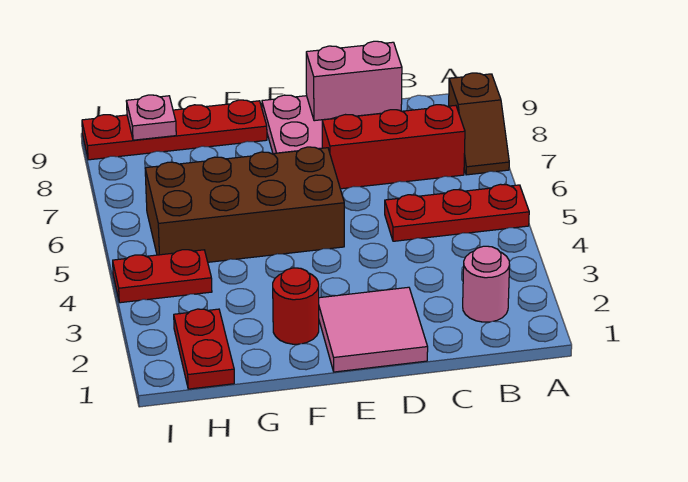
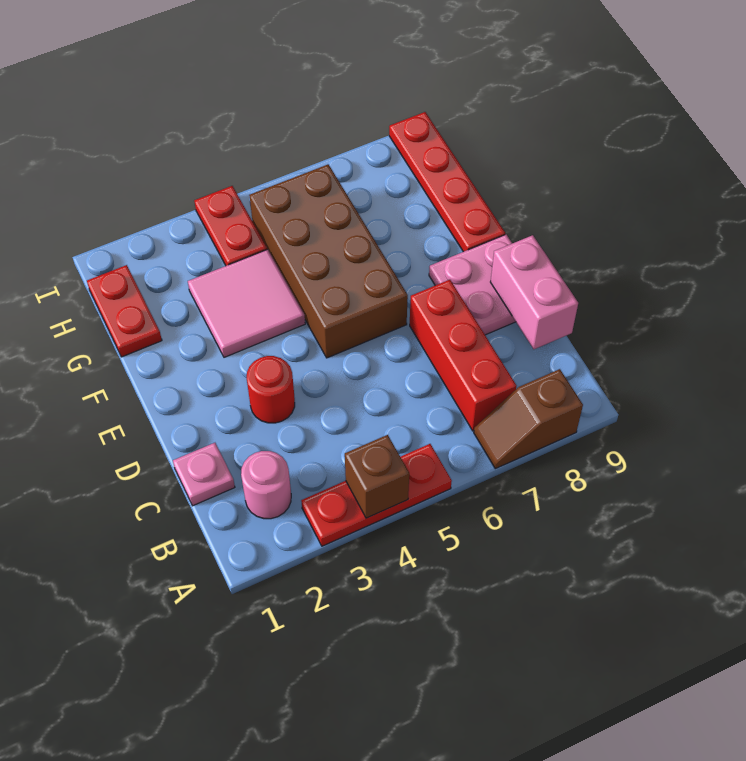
none -> brown brick A4 level 2
red plate A5:C5 level 1 -> red plate A3:A5 level 1
pink tile D1:E2 level 1 -> pink tile F3:G4 level 1
red round brick F2 level 1 -> red round brick D3 level 1
red plate H1:H2 level 1 -> red plate G1:H1 level 1
pink plate H9 level 2 -> pink plate C1 level 1

